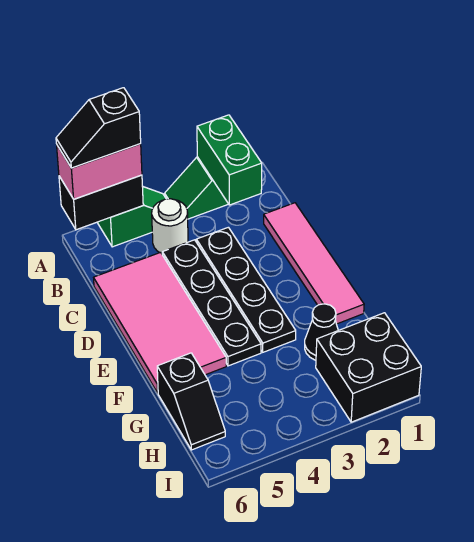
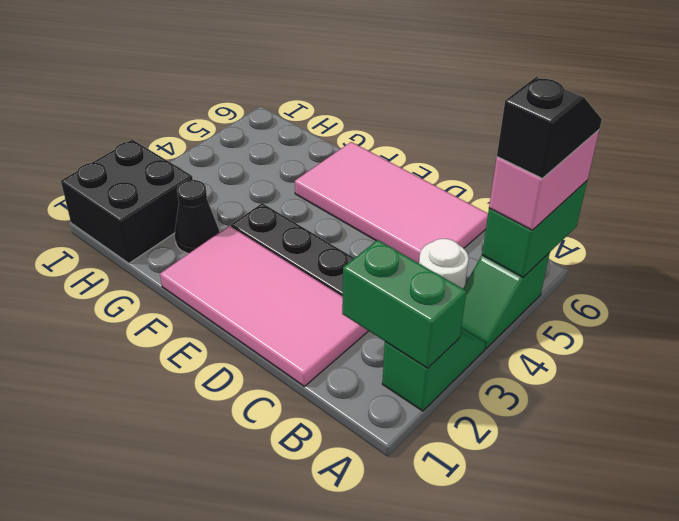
black brick A5:A6 level 2 -> green brick A5:A6 level 2
pink tile C1:F1 level 1 -> pink tile C1:F2 level 1
black plate C4:F4 level 1 -> none
black slope G6:H6 level 1 top G -> none

